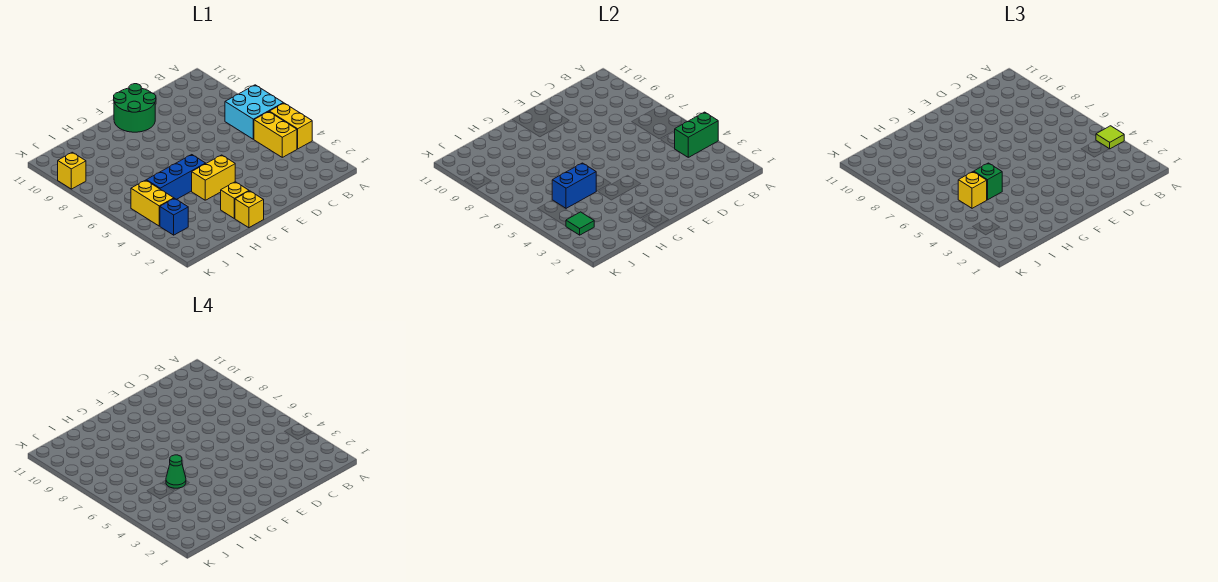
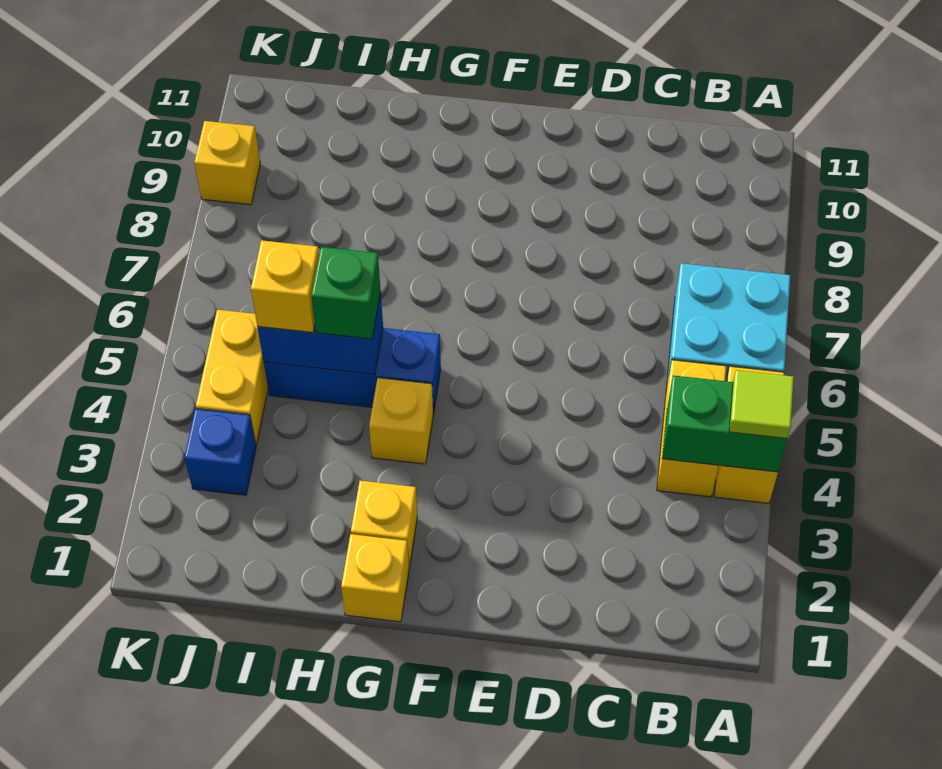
green round brick E10:F11 level 1 -> none
yellow brick F4:G4 level 1 -> yellow brick G4 level 1
green cone H5 level 4 -> none
green tile J3 level 2 -> none

